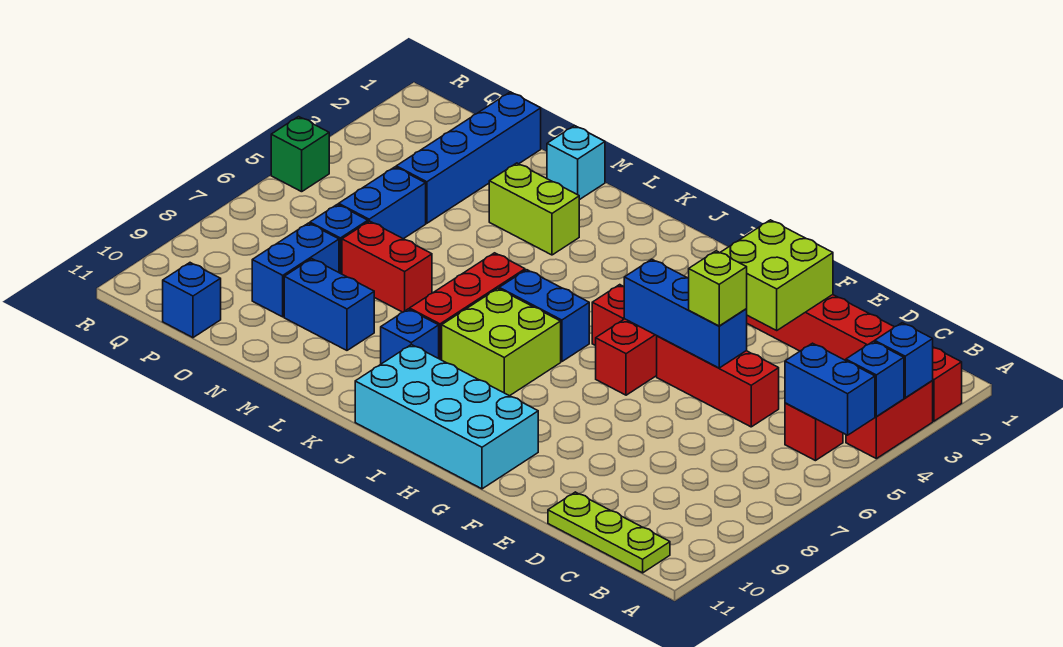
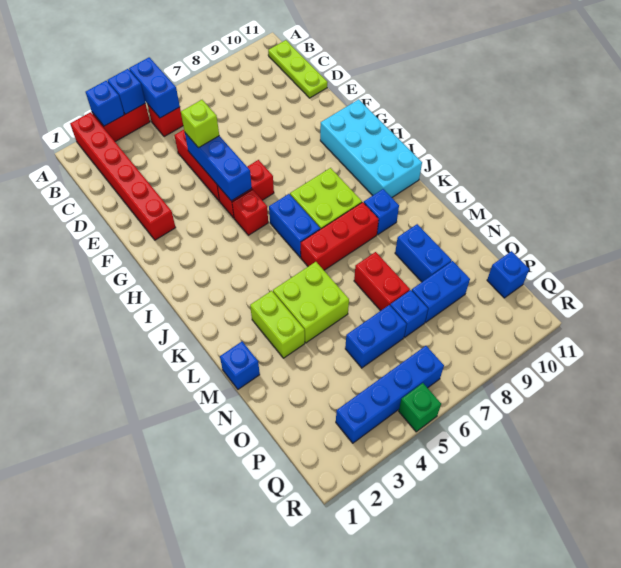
lime brick E2:F3 level 2 -> lime brick L4:M5 level 1
cyan brick M1 level 1 -> blue brick M1 level 1
blue brick O1:O4 level 1 -> blue brick Q3:Q6 level 1

